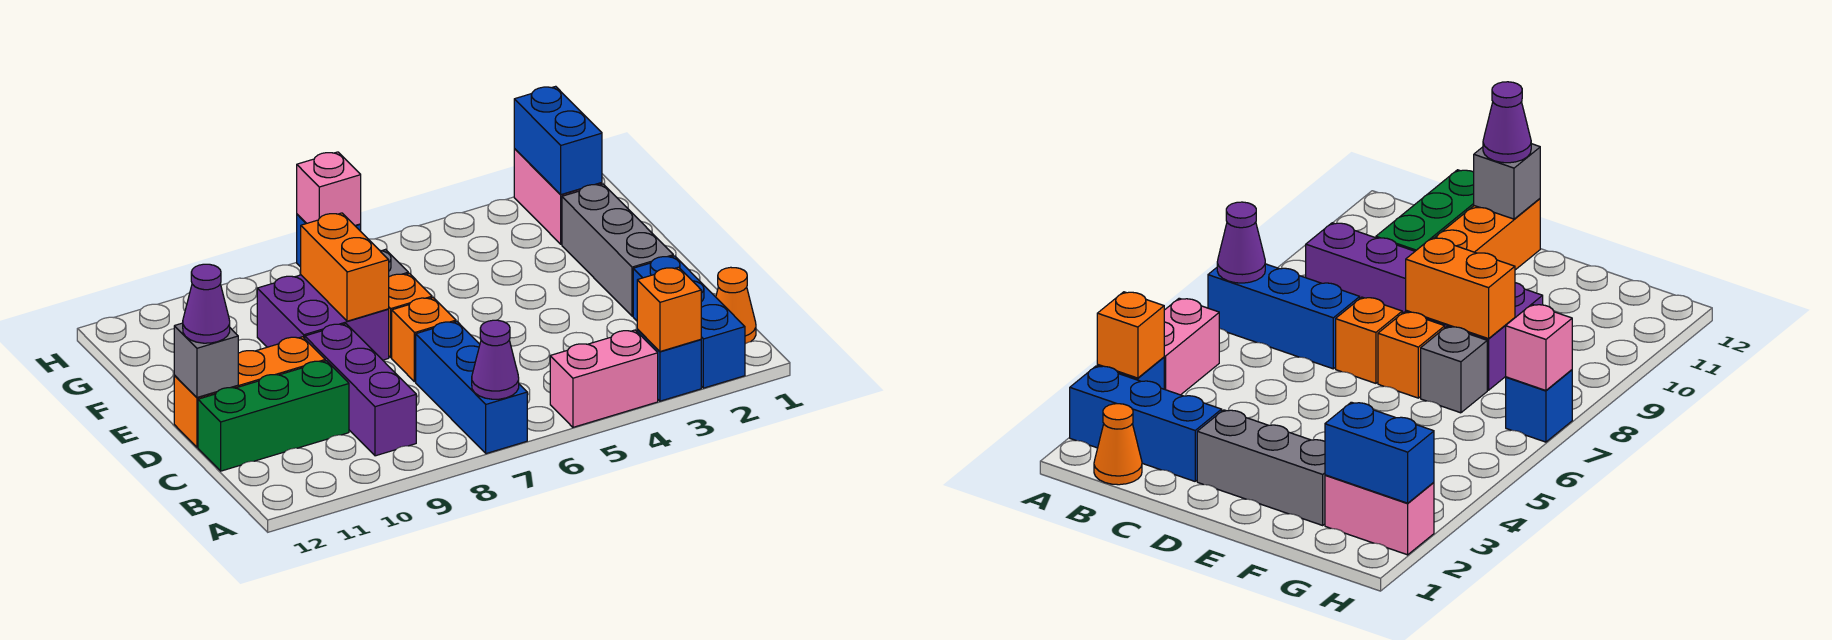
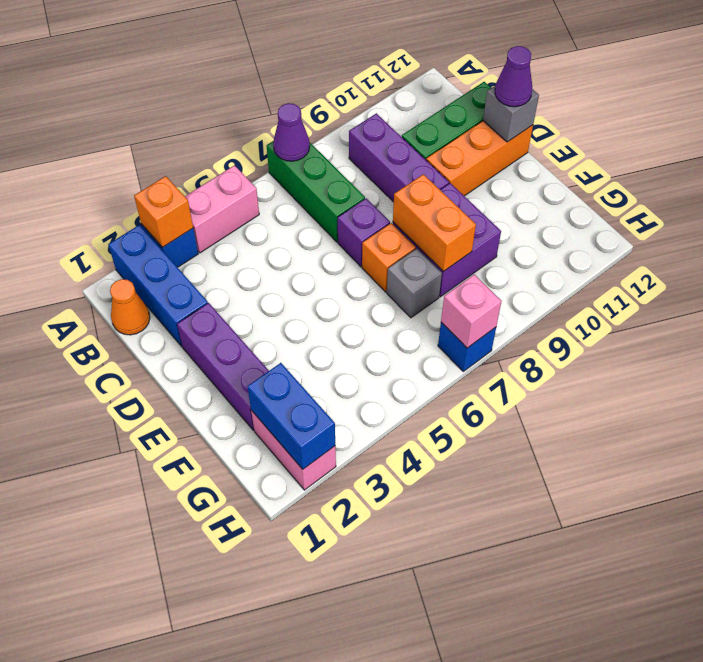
blue brick A7:C7 level 1 -> green brick A7:C7 level 1
grey brick D2:F2 level 1 -> purple brick D2:F2 level 1
orange brick D7 level 1 -> purple brick D7 level 1

